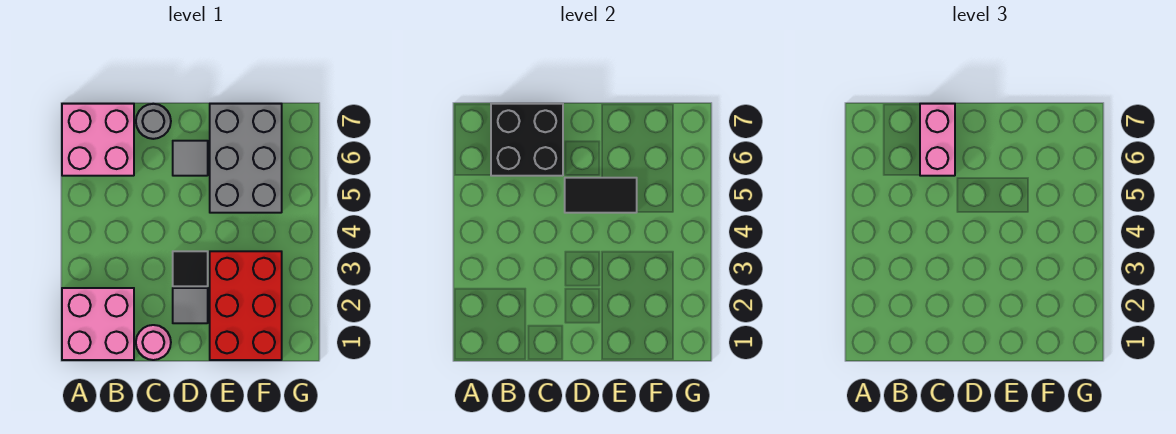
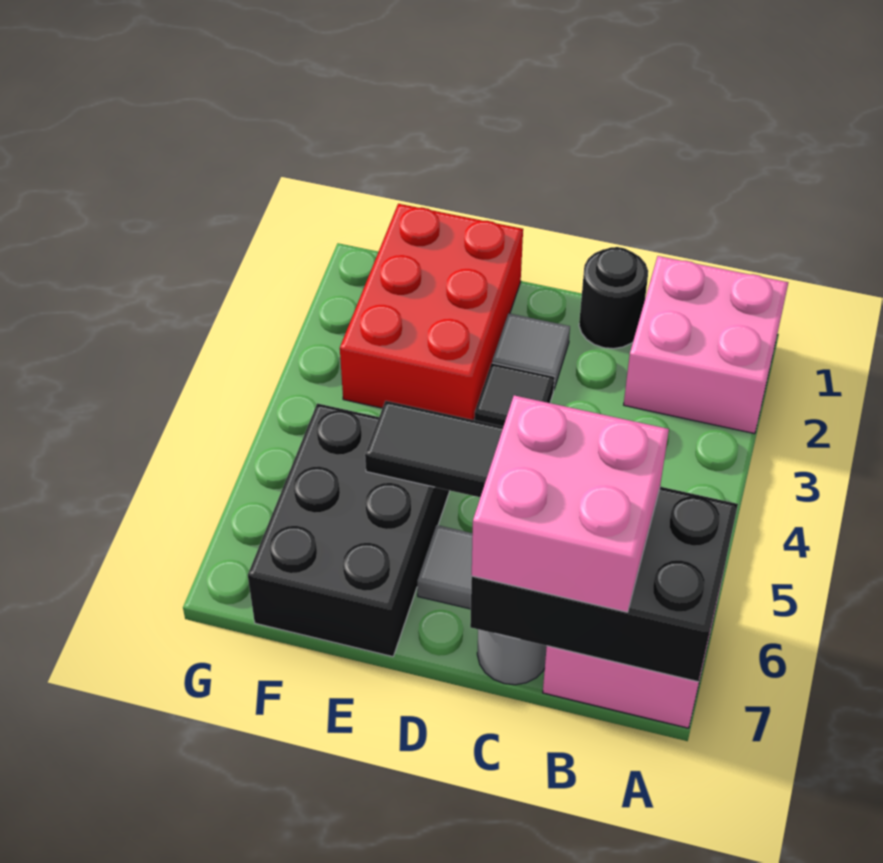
black brick B6:C7 level 2 -> black brick A6:C7 level 2
pink round brick C1 level 1 -> black round brick C1 level 1
pink brick C6:C7 level 3 -> pink brick B6:C7 level 3
grey brick E5:F7 level 1 -> black brick E5:F7 level 1

